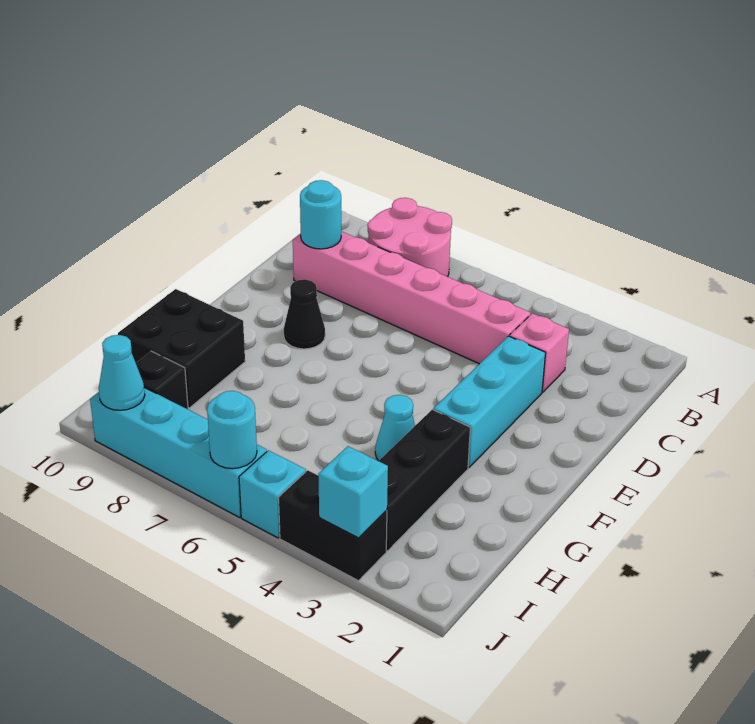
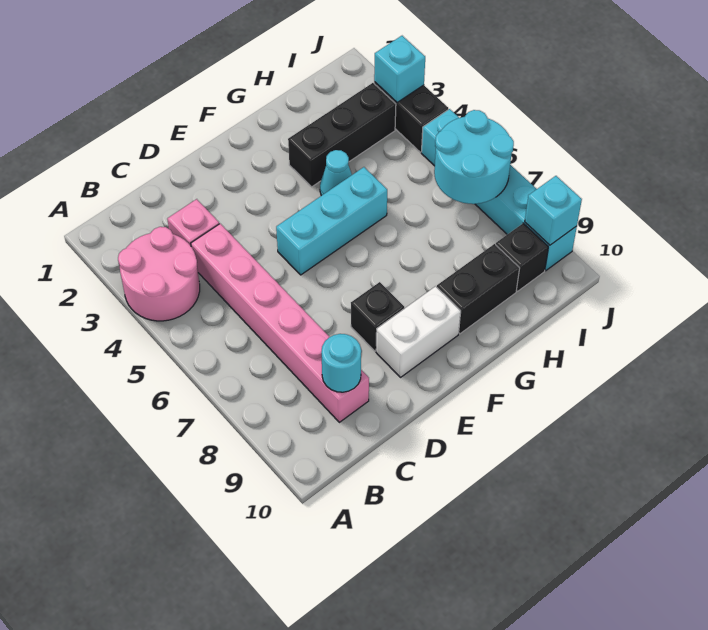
pink round brick A7:B8 level 1 -> pink round brick A3:B4 level 1
cyan brick D3:F3 level 1 -> cyan brick E5:G5 level 1
black cone E8 level 1 -> black brick E8 level 1
none -> white brick E9:F9 level 1
black brick G9:H10 level 1 -> black brick G9:H9 level 1
cyan round brick J6 level 2 -> cyan round brick I6:J7 level 2
cyan cone J9 level 2 -> cyan brick J9 level 2

